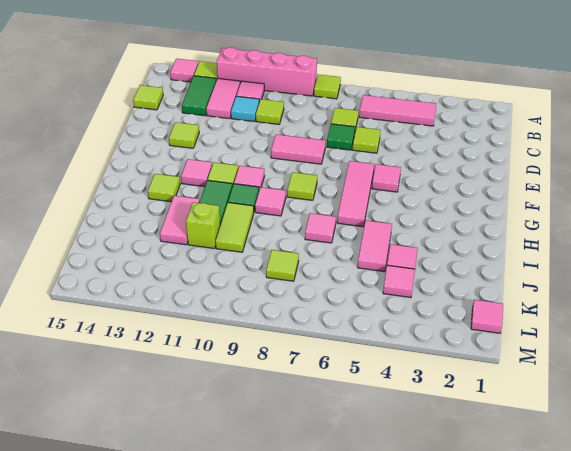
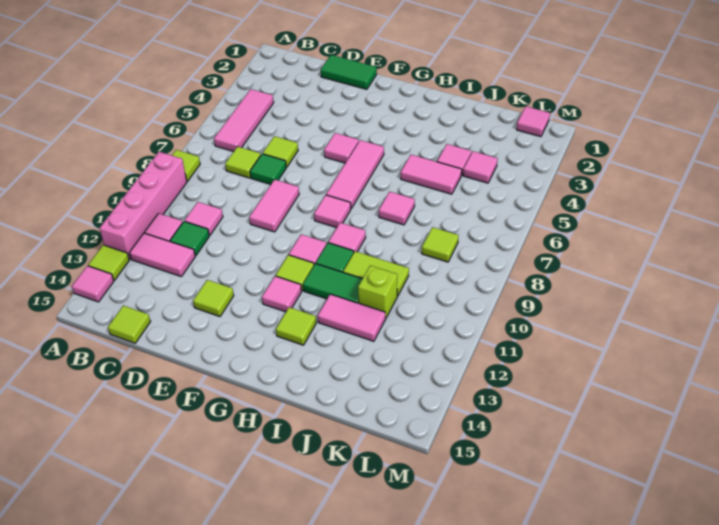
green tile B13:C13 level 1 -> green tile D1:E1 level 1
lime tile C10 level 1 -> pink tile C10 level 1
cyan tile C11 level 1 -> green tile C11 level 1
pink tile F6:H6 level 1 -> pink tile G5:G7 level 1
lime tile G8 level 1 -> pink tile G8 level 1

